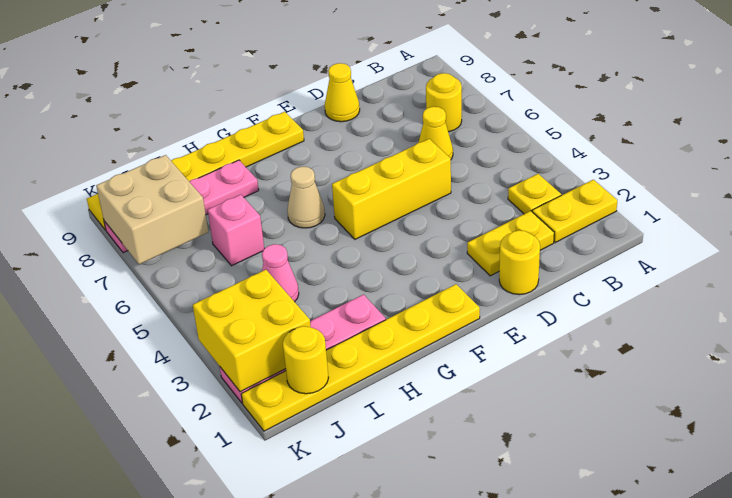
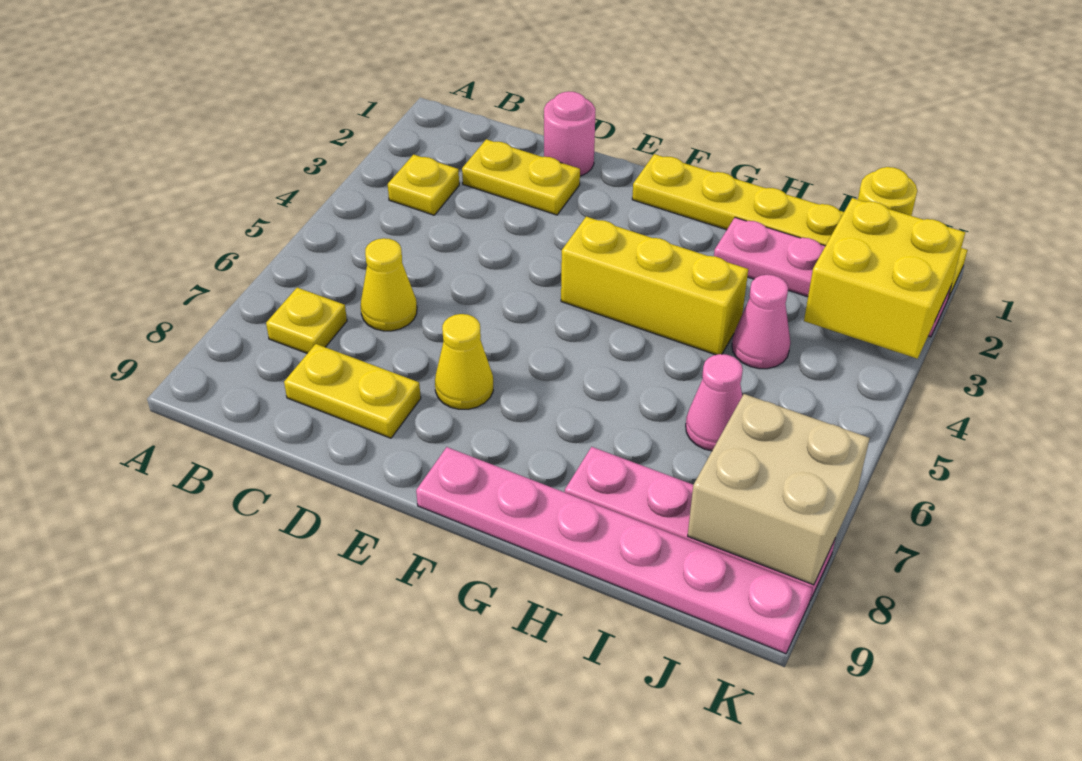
yellow plate A2:B2 level 1 -> yellow plate C8:D8 level 1
yellow round brick B7 level 1 -> yellow plate B7 level 1
yellow round brick D1 level 1 -> pink round brick D1 level 1
yellow brick D5:F5 level 1 -> yellow brick F4:H4 level 1
yellow cone D9 level 1 -> yellow cone E7 level 1
yellow plate F9:K9 level 1 -> pink plate F9:K9 level 1
tan cone G6 level 1 -> none
pink brick I6 level 1 -> pink cone I6 level 1

